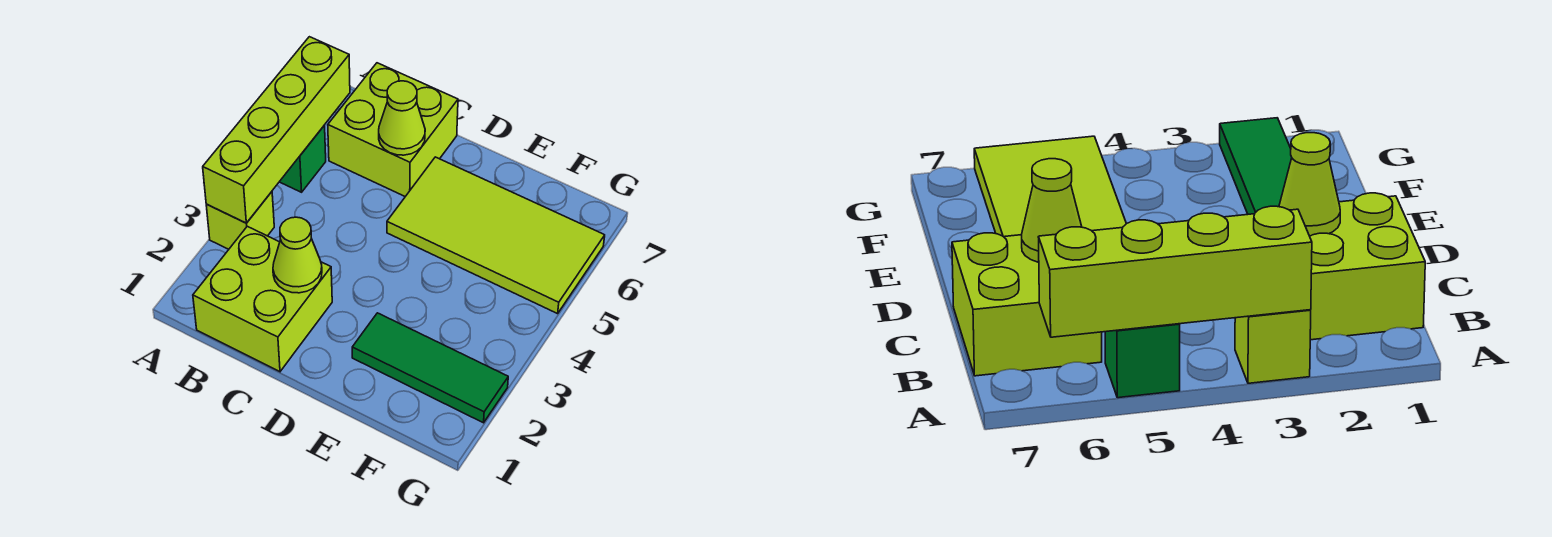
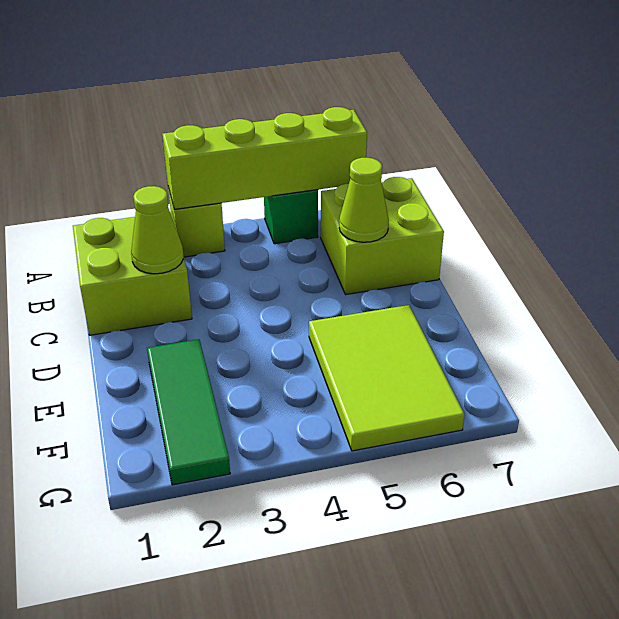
lime tile D5:G6 level 1 -> lime tile E5:G6 level 1

